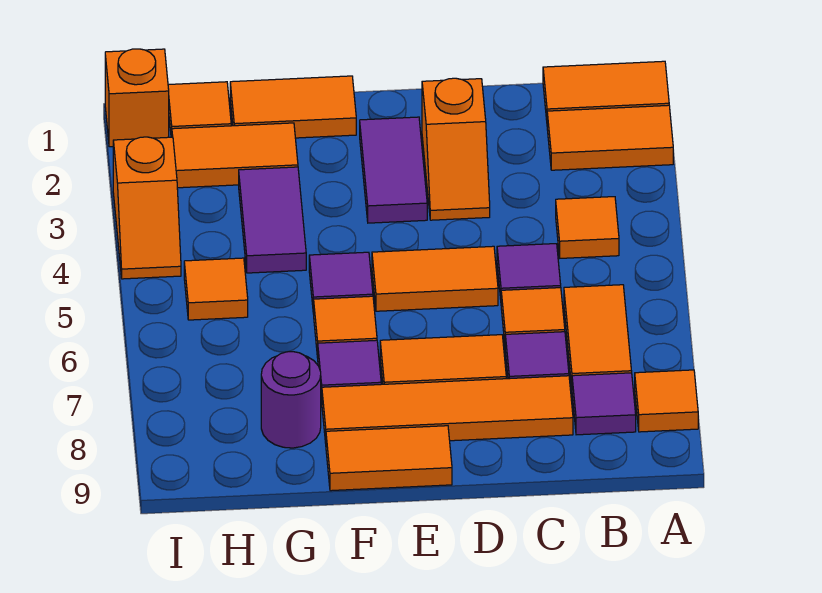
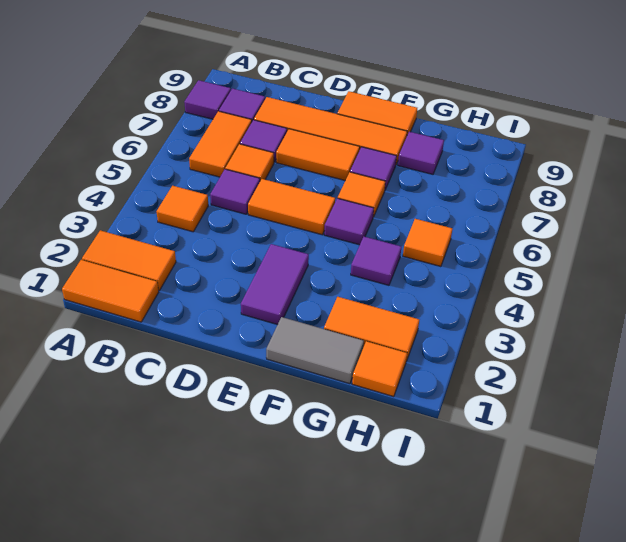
orange tile A8 level 1 -> purple tile A8 level 1
orange slope D2:D3 level 1 top 2 -> none
orange tile F1:G1 level 1 -> grey tile F1:G1 level 1
purple tile G3:G4 level 1 -> purple tile G4 level 1
purple round brick G8 level 1 -> purple tile G8 level 1
orange brick I1 level 1 -> none
orange slope I3:I4 level 1 top 3 -> none

